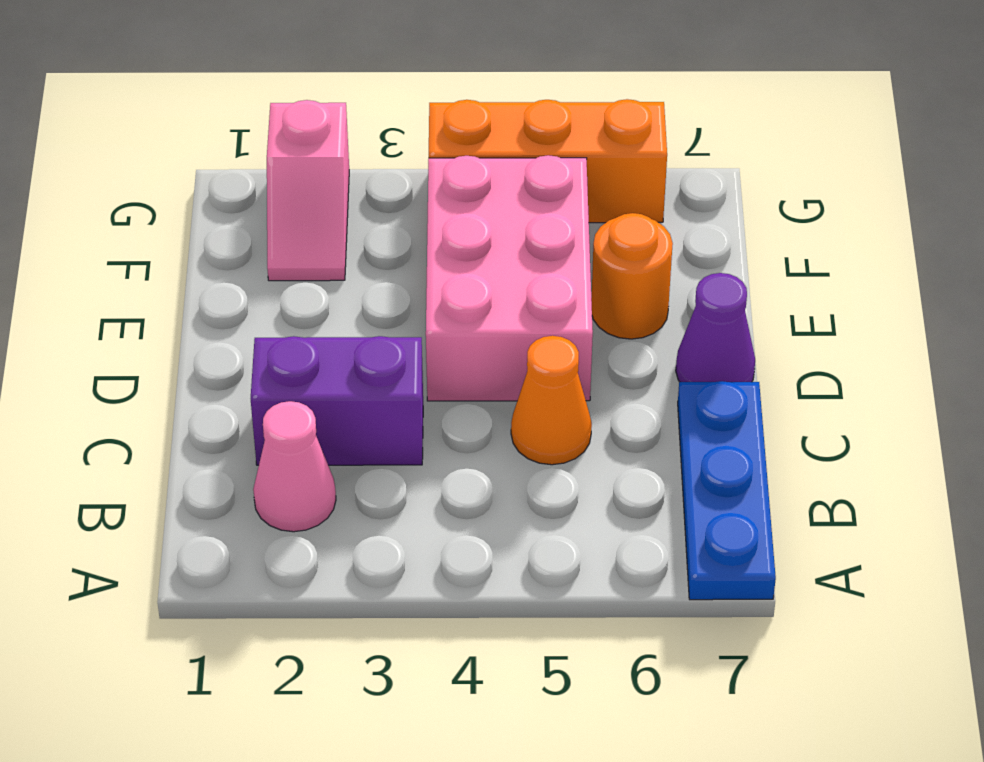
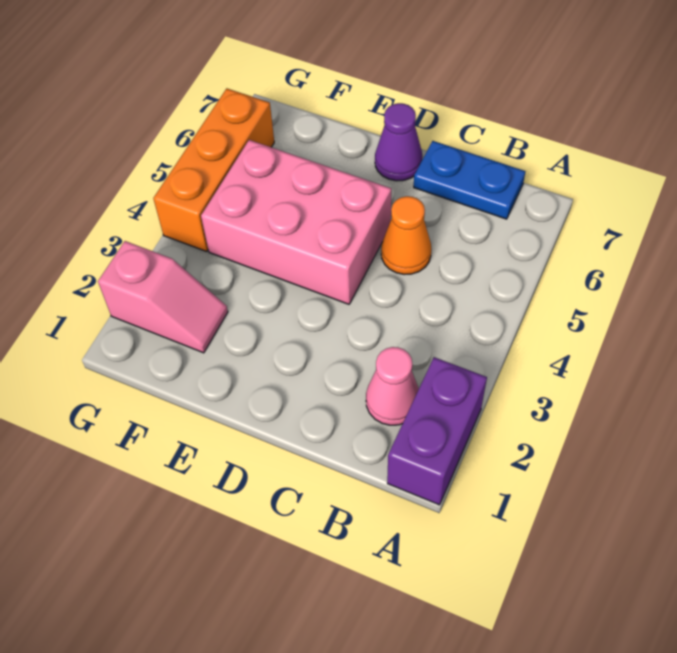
blue plate A7:C7 level 1 -> blue plate B7:C7 level 1
purple brick C2:C3 level 1 -> purple brick A1:A2 level 1
orange round brick E6 level 1 -> none

